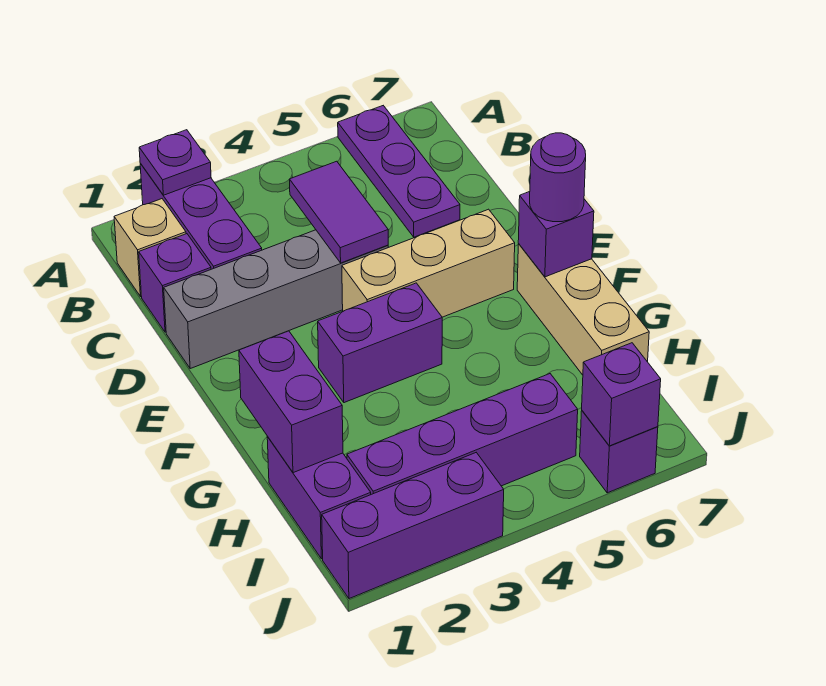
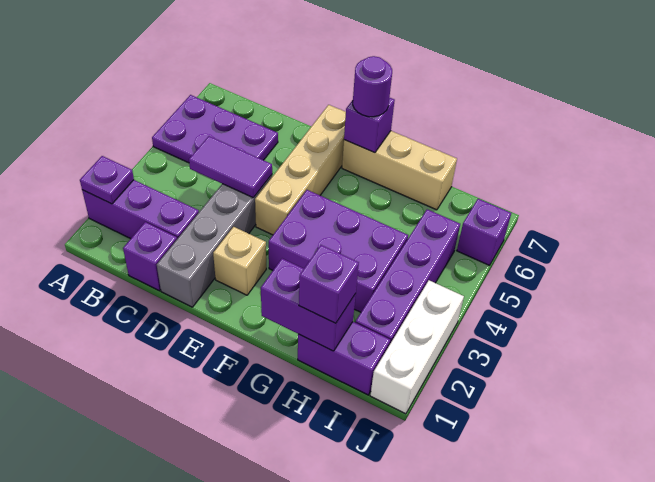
purple plate A6:C6 level 1 -> purple plate A5:C6 level 1
tan brick B1 level 1 -> tan brick E2 level 1
tan brick E4:E6 level 1 -> tan brick E4:E7 level 1
purple brick F3:F4 level 1 -> purple brick F3:H4 level 1
purple brick J1:J3 level 1 -> white brick J1:J3 level 1
purple brick J6 level 2 -> purple brick H1 level 3

